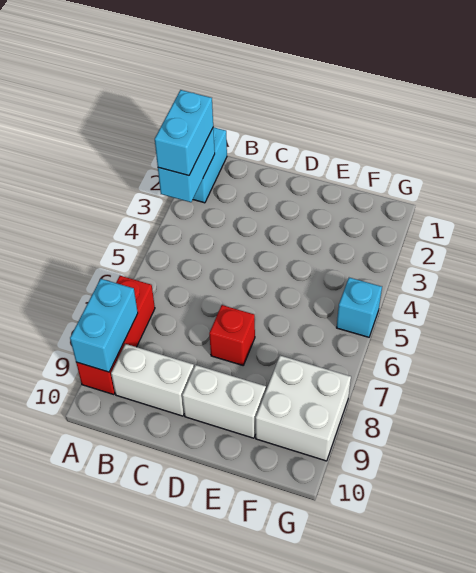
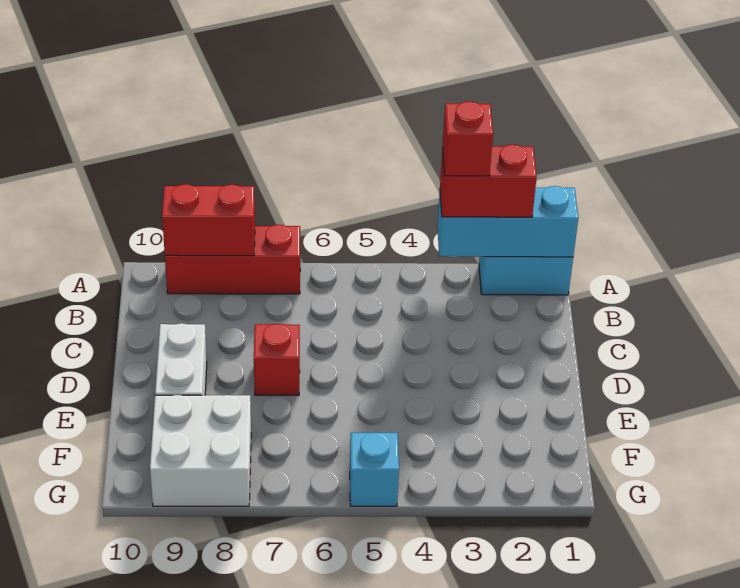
cyan brick A2:A3 level 2 -> cyan brick A1:A3 level 2
cyan brick A2:A3 level 3 -> red brick A2:A3 level 3
none -> red brick A3 level 4
cyan brick A8:A9 level 2 -> red brick A8:A9 level 2
white brick B9:C9 level 1 -> none

